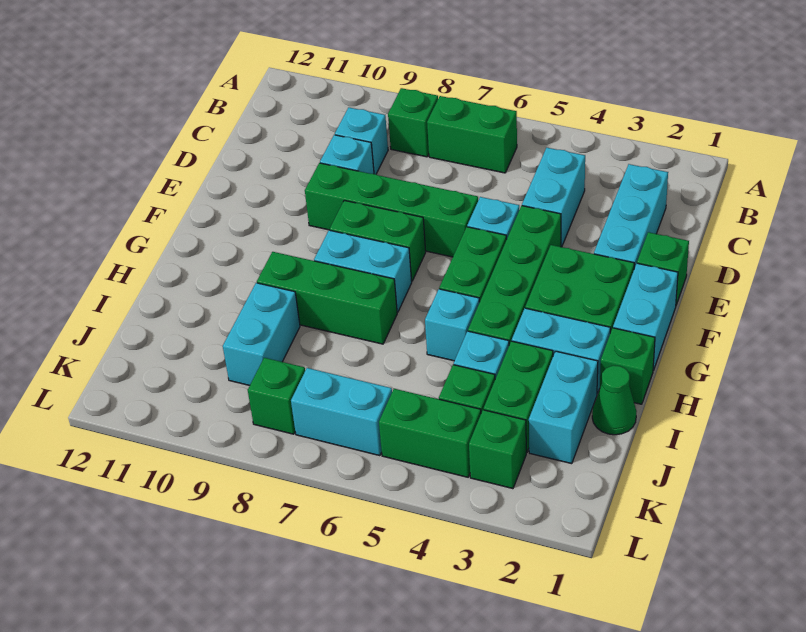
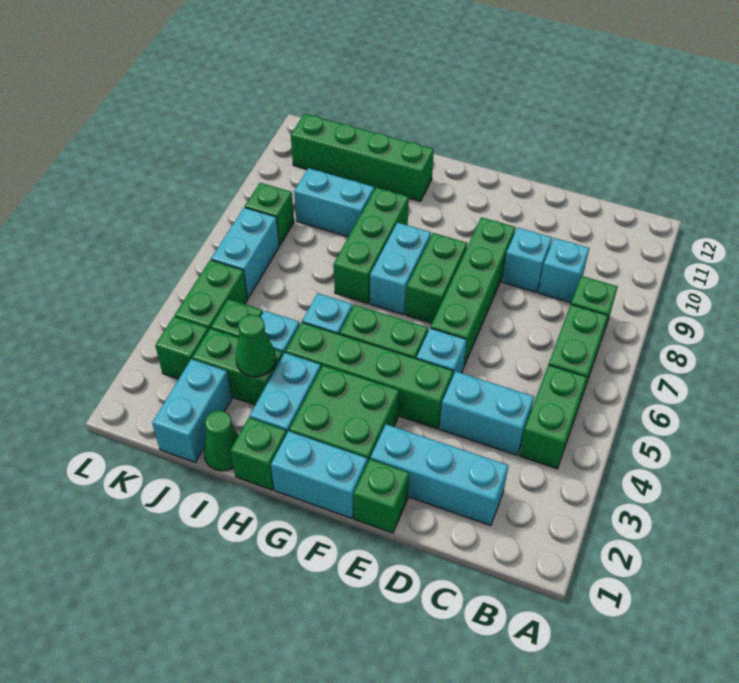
none -> green brick B4:B5 level 1
none -> green brick H11:K11 level 1
cyan brick I2:J2 level 1 -> cyan brick J1:J2 level 1
none -> green cone I3 level 2

